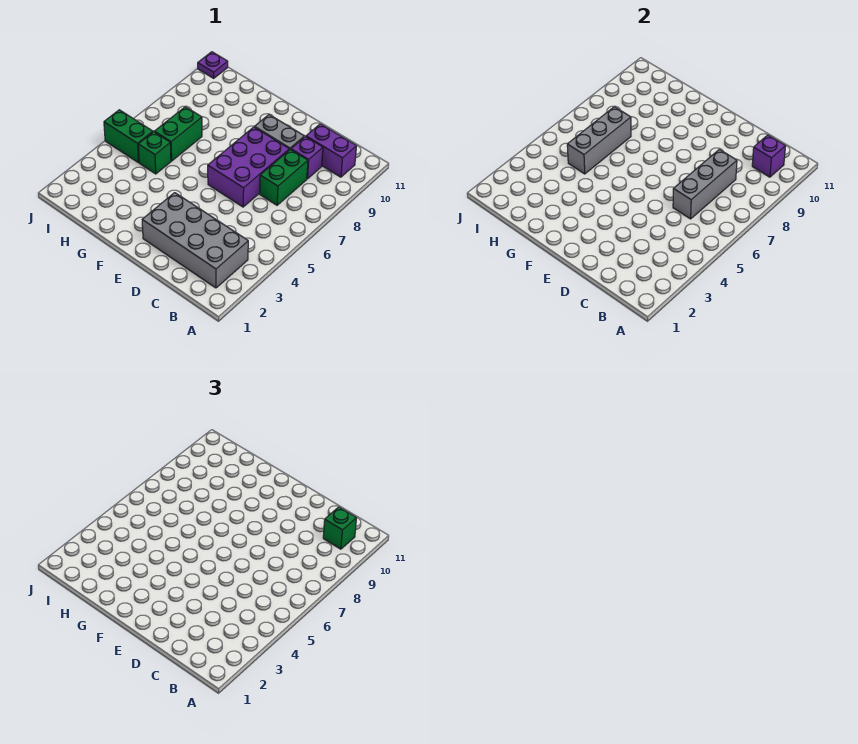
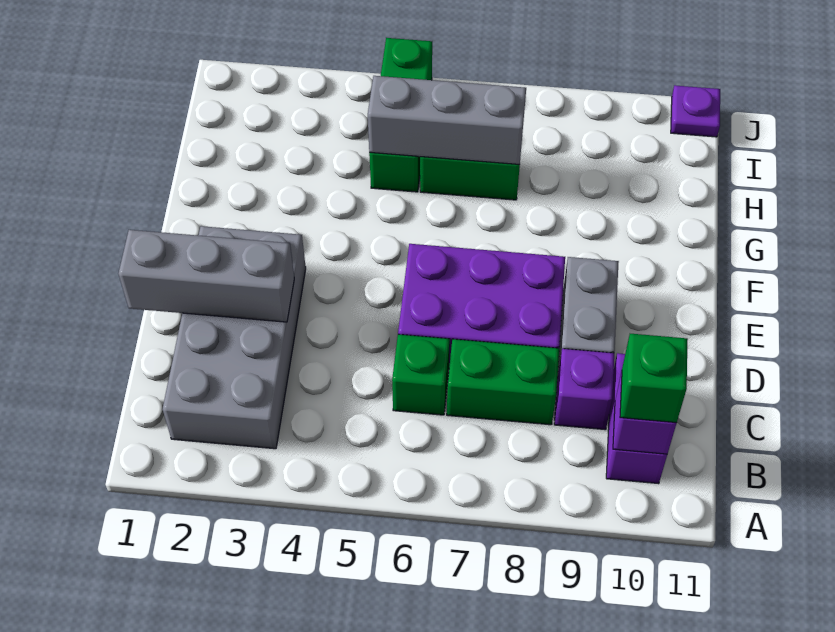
none -> green brick C6 level 1
grey brick C6:C8 level 2 -> grey brick D1:D3 level 2

